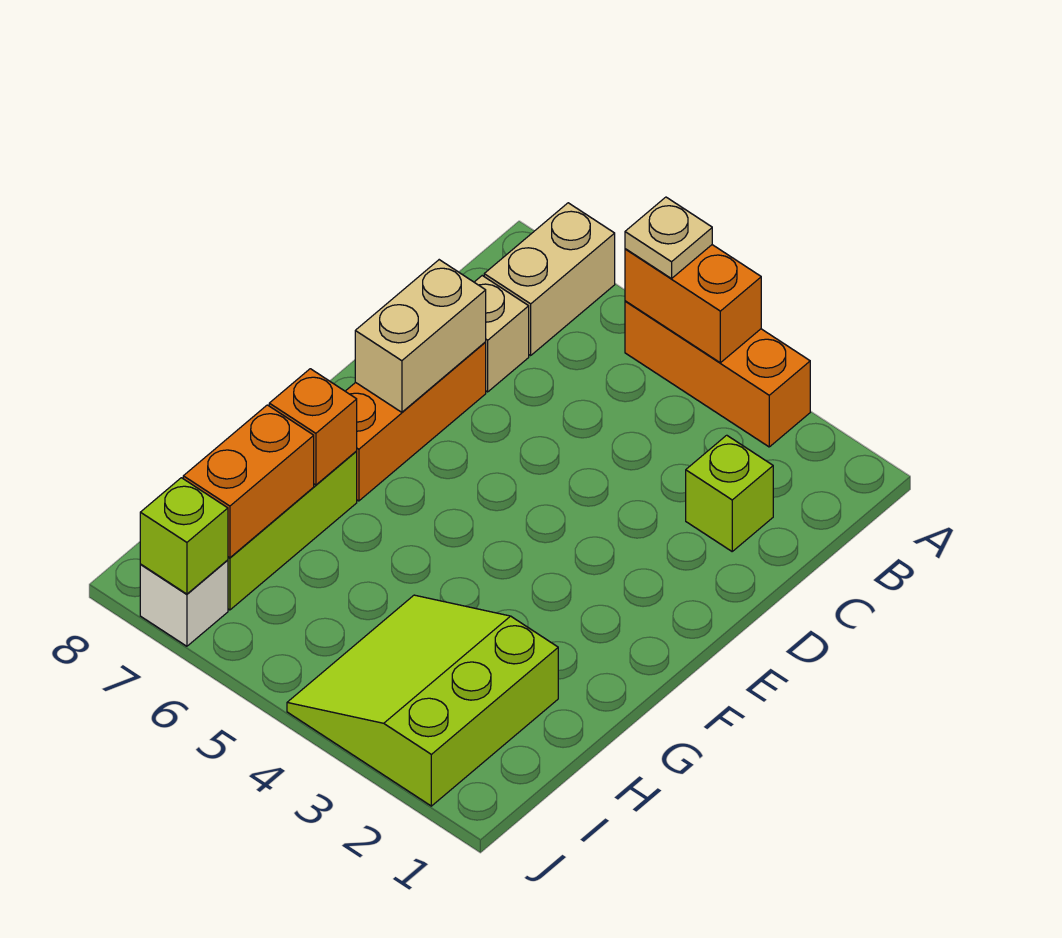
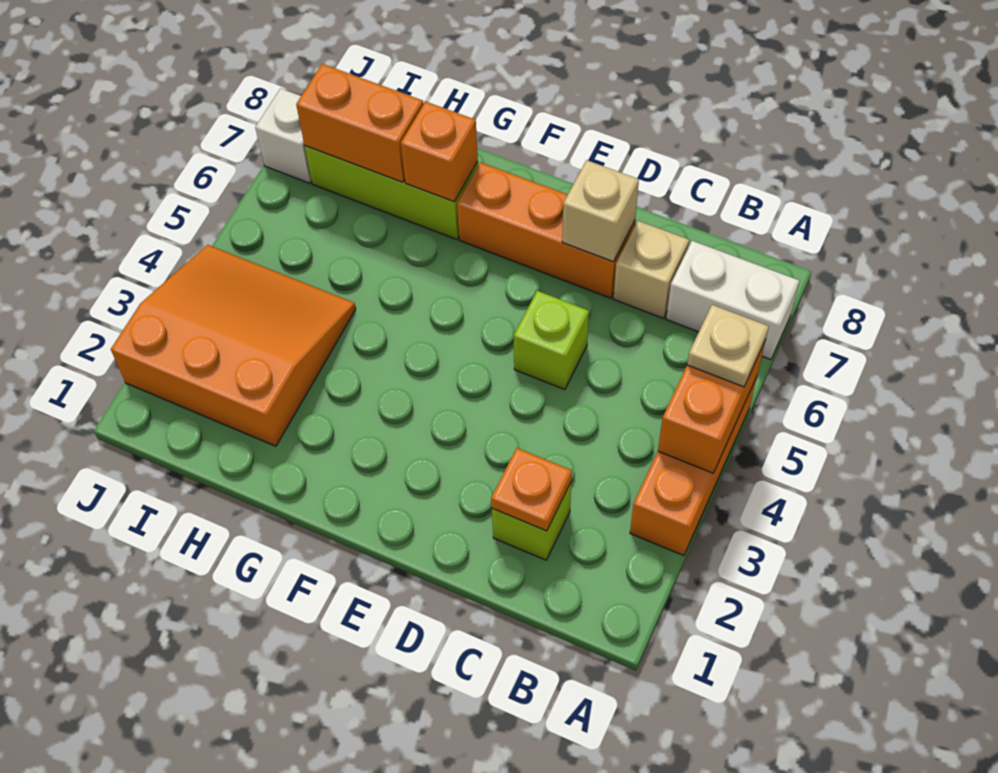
tan brick A7:B7 level 1 -> white brick A7:B7 level 1
none -> orange plate C2 level 2
tan brick D7:E7 level 2 -> tan brick D7 level 2
lime slope H2:J4 level 1 top 2 -> orange slope H2:J4 level 1 top 2
lime brick J7 level 2 -> lime brick D5 level 1

